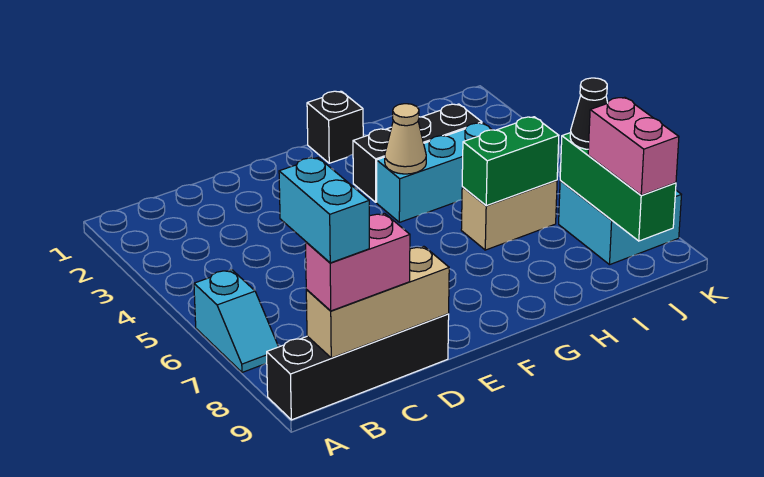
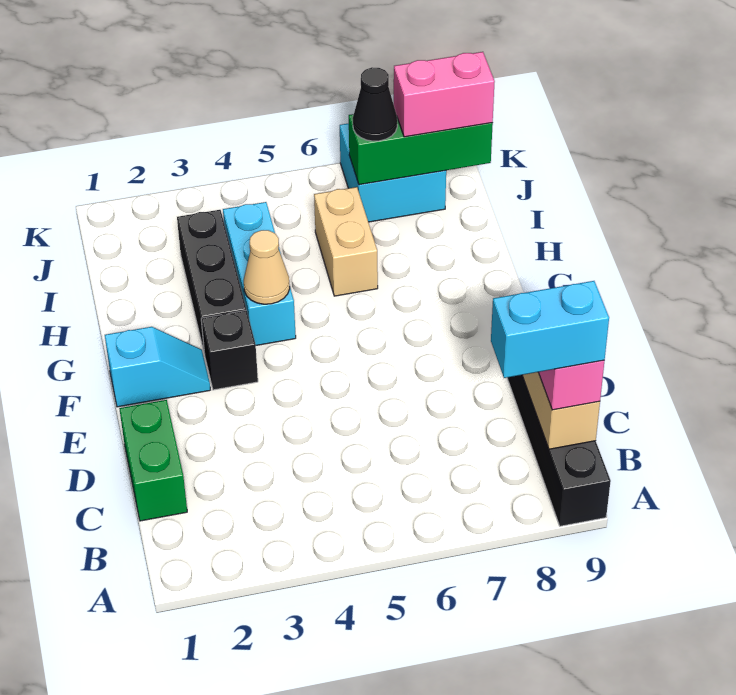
cyan slope A6:A7 level 1 top 6 -> cyan slope F1:F2 level 1 top 1
black brick G1 level 1 -> black brick F3 level 1
green brick H6:I6 level 2 -> green brick C1:D1 level 1

